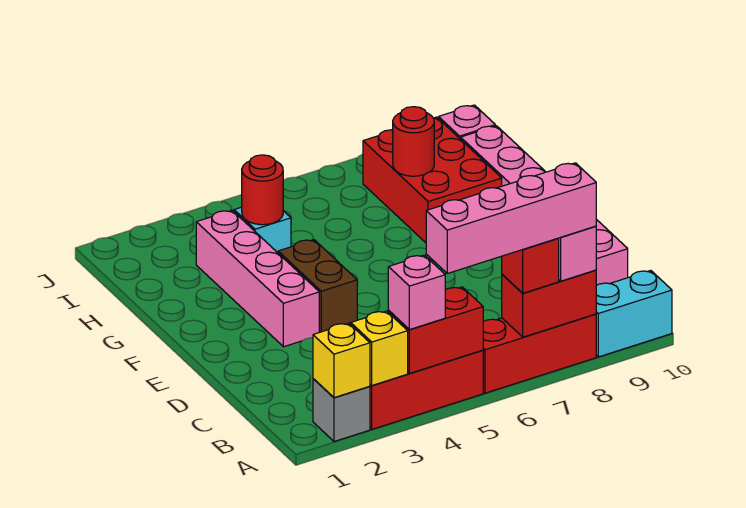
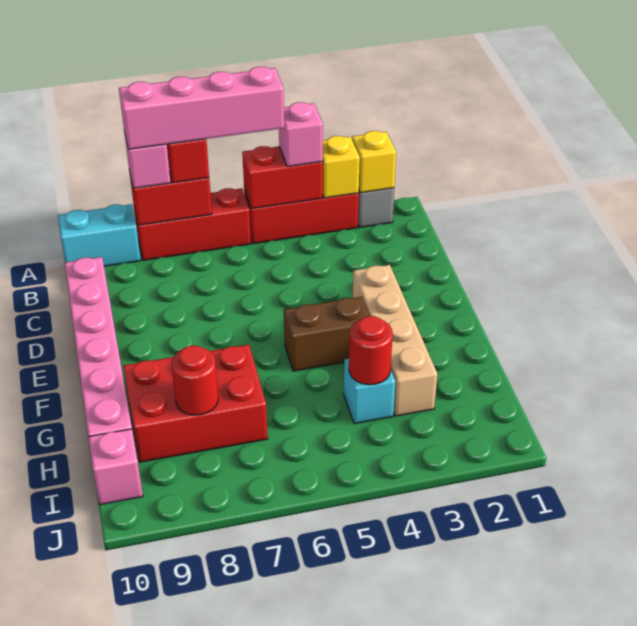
pink brick E3:H3 level 1 -> tan brick E3:H3 level 1
brown brick E4:F4 level 1 -> brown brick F4:F5 level 1
red brick G8:I9 level 1 -> red brick G7:H9 level 1

